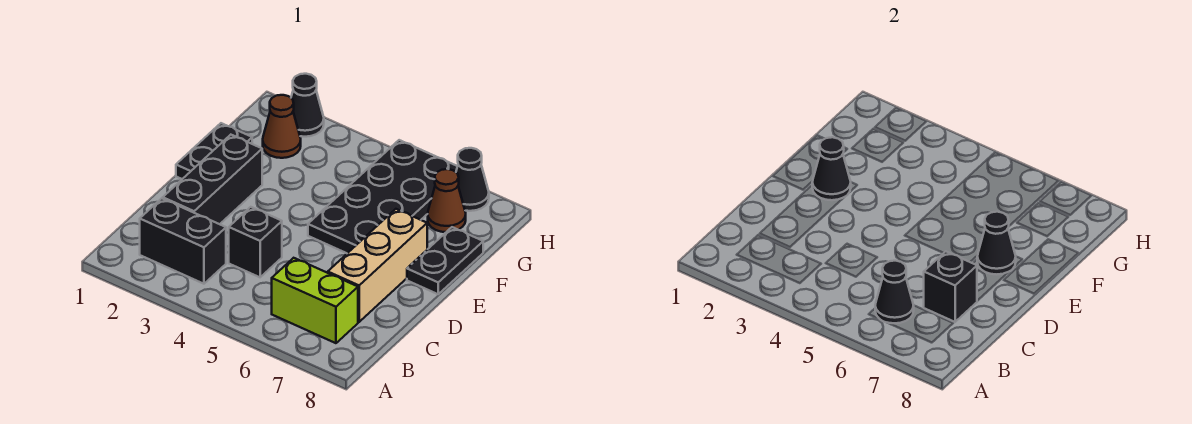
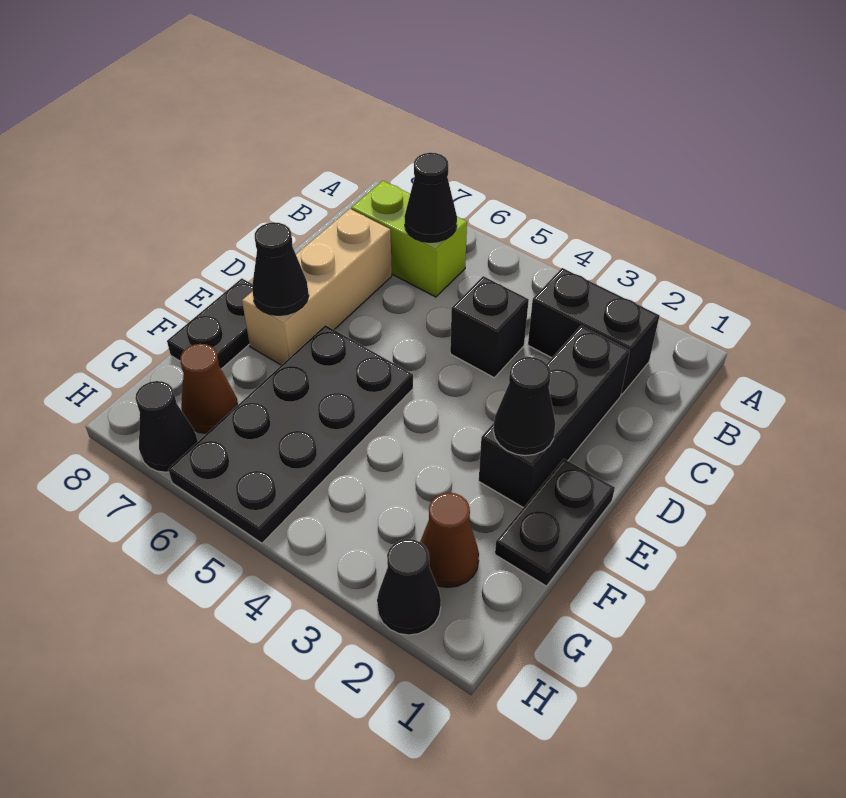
black brick C7 level 2 -> none

